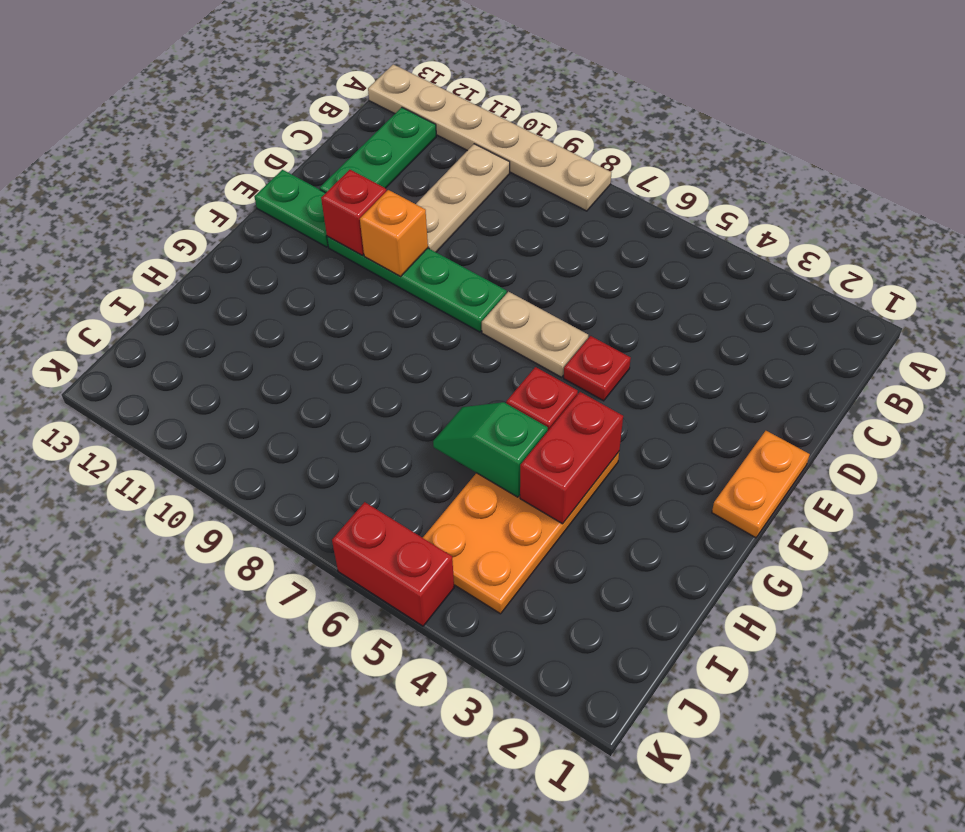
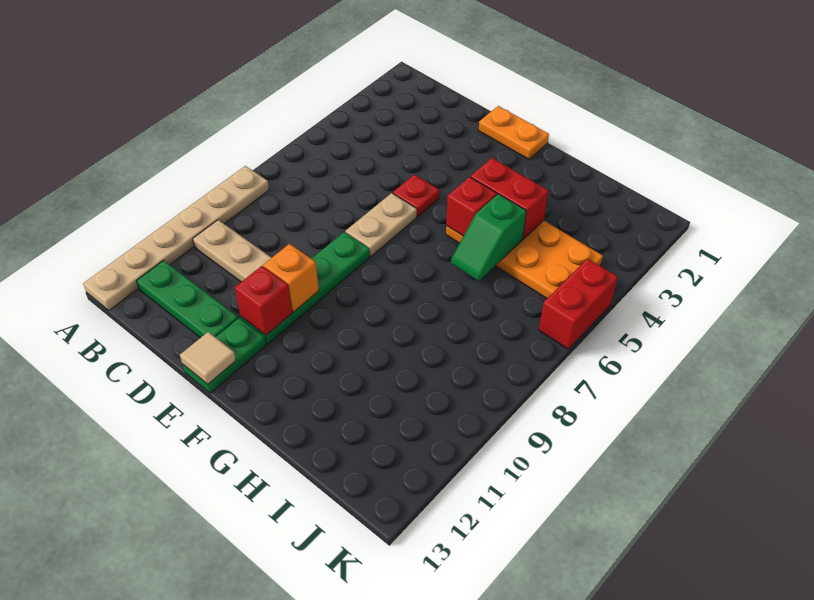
none -> tan tile E13 level 2

